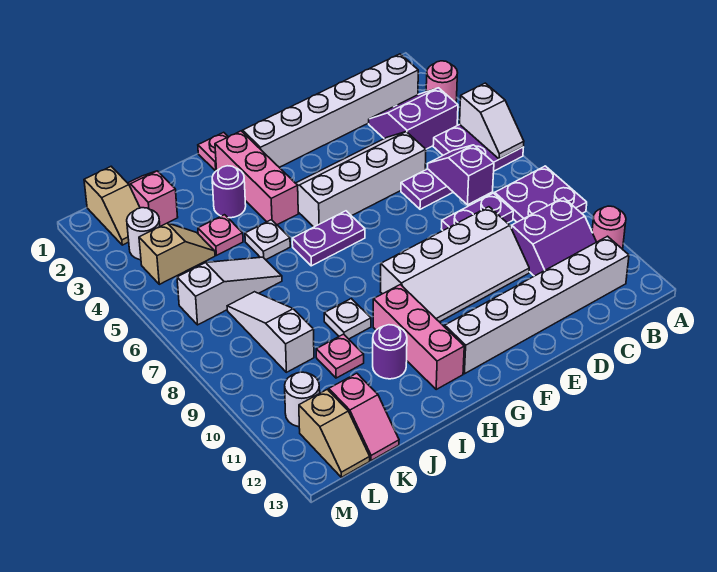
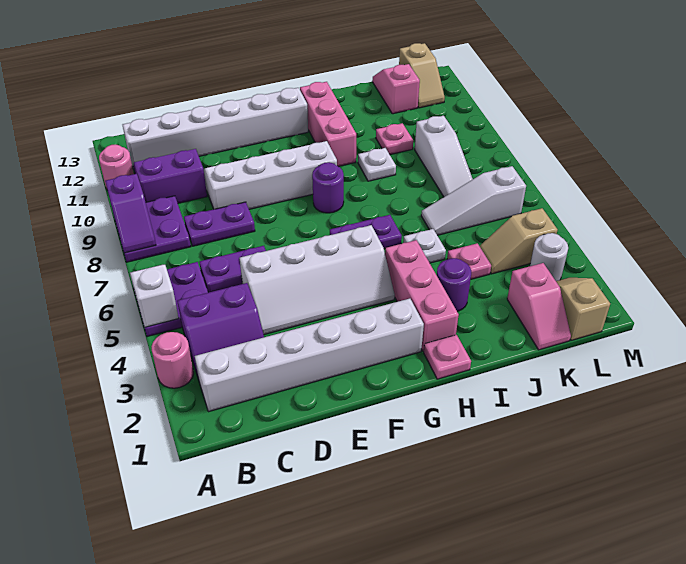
purple slope C6:C7 level 2 top 7 -> purple slope A8:A9 level 2 top 9
purple round brick I11 level 1 -> purple round brick G8 level 1
white round brick L11 level 1 -> none
tan slope L12:L13 level 1 top 12 -> tan slope L12:L13 level 1 top 13

